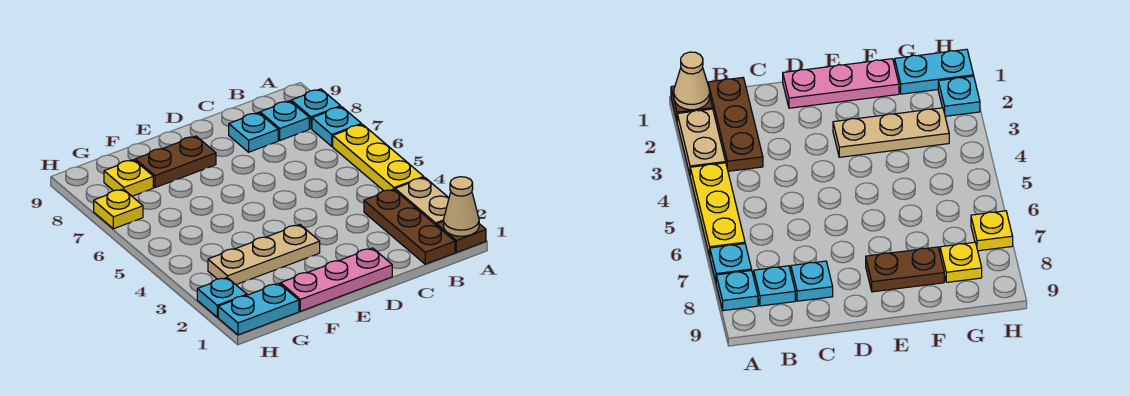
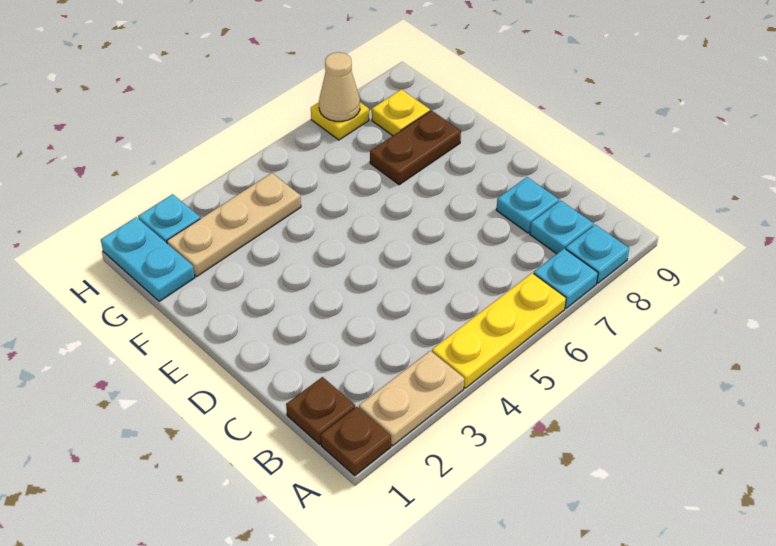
tan cone A1 level 2 -> tan cone H7 level 2
brown plate B1:B3 level 1 -> brown plate B1 level 1
pink plate D1:F1 level 1 -> none
tan plate E3:G3 level 1 -> tan plate G2:G4 level 1
brown plate E8:F8 level 1 -> brown plate F7:F8 level 1

